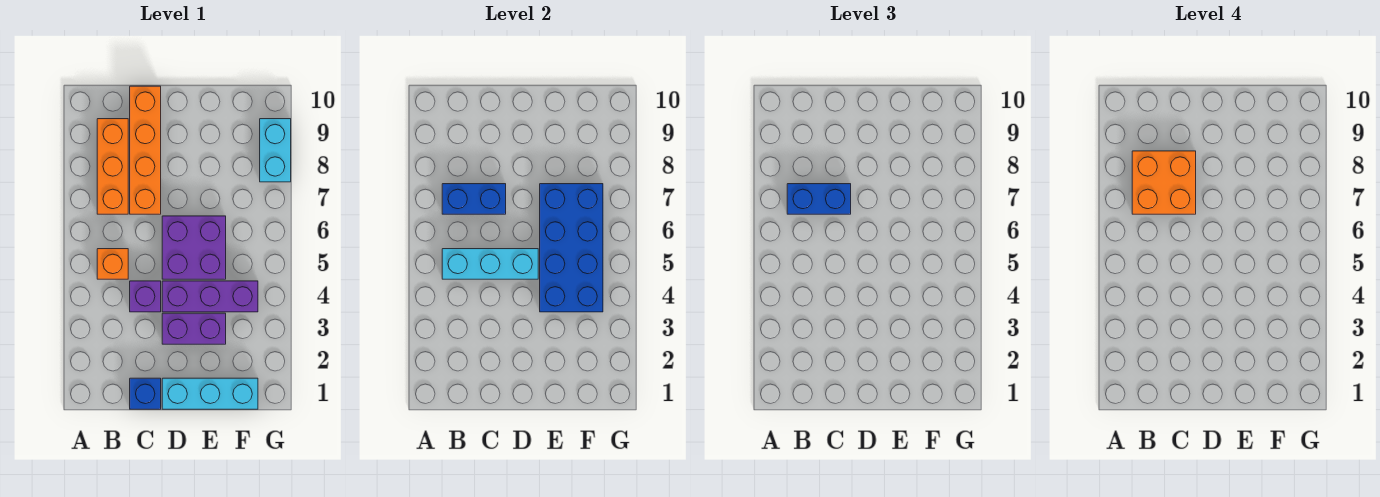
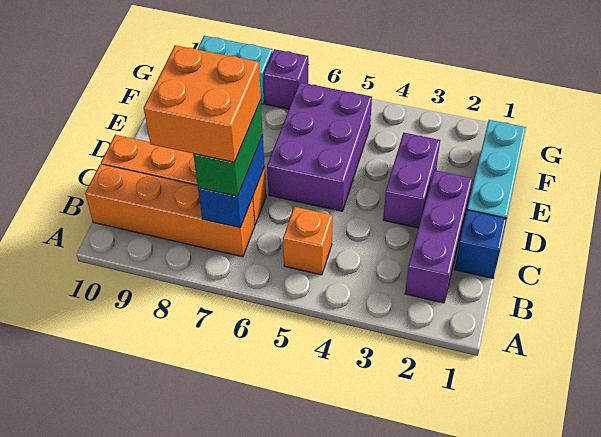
cyan brick B5:D5 level 2 -> none
orange brick B7:B9 level 1 -> orange brick B7:B10 level 1
blue brick B7:C7 level 3 -> green brick B7:C7 level 3
purple brick C4 level 1 -> purple brick G7 level 1
purple brick D4:F4 level 1 -> purple brick B2:D2 level 1
purple brick D5:E6 level 1 -> purple brick D5:F6 level 1
blue brick E4:F7 level 2 -> none

